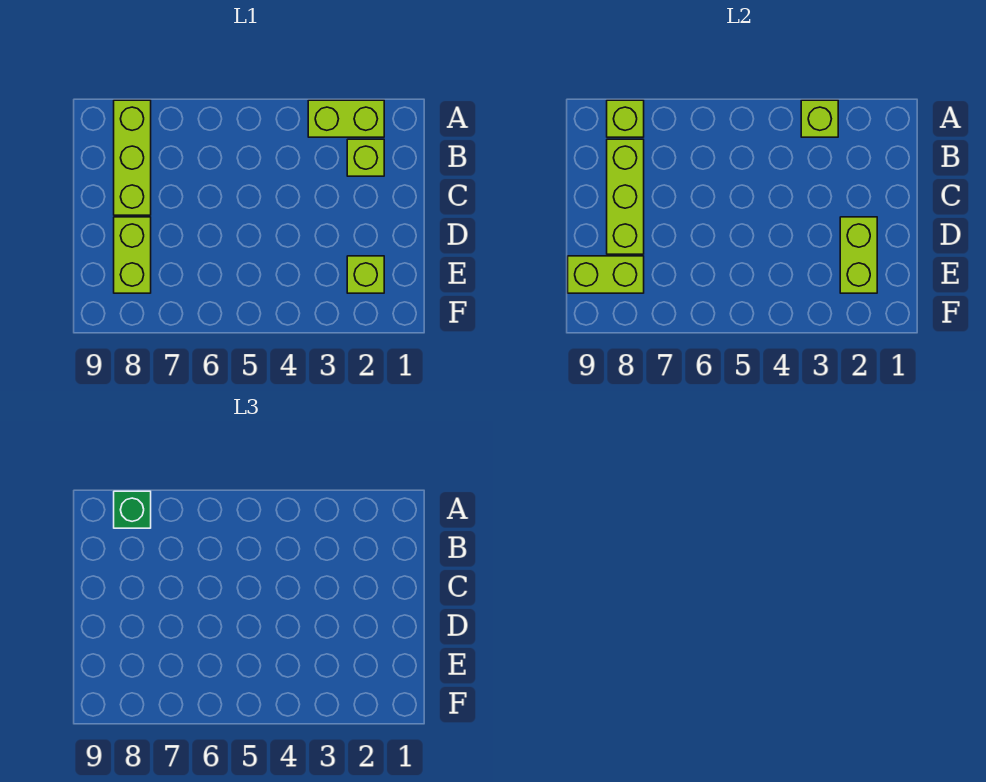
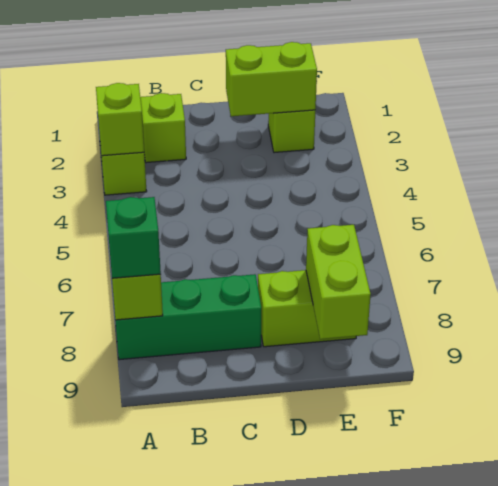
lime brick A8:C8 level 1 -> green brick A8:C8 level 1
lime brick B8:D8 level 2 -> none

